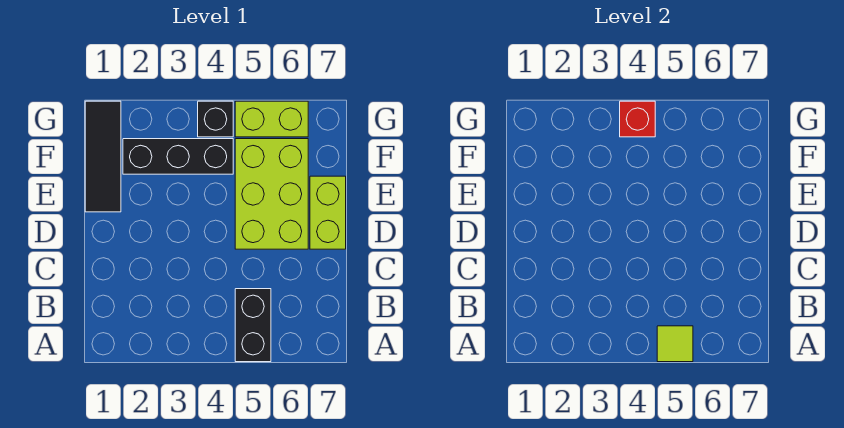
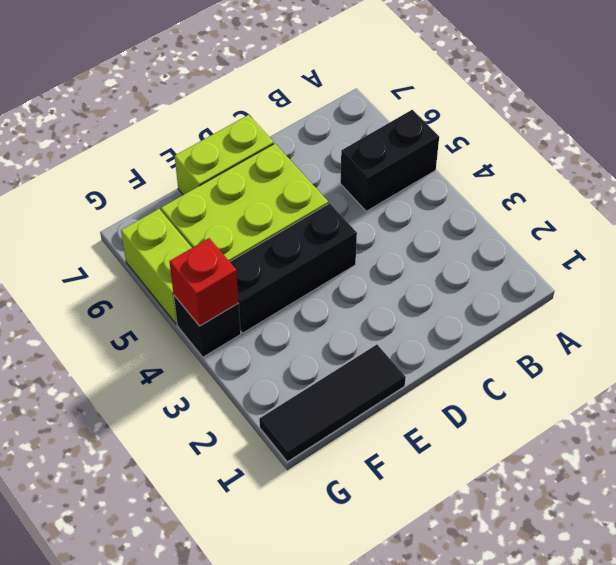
lime tile A5 level 2 -> none
black brick F2:F4 level 1 -> black brick D4:F4 level 1

